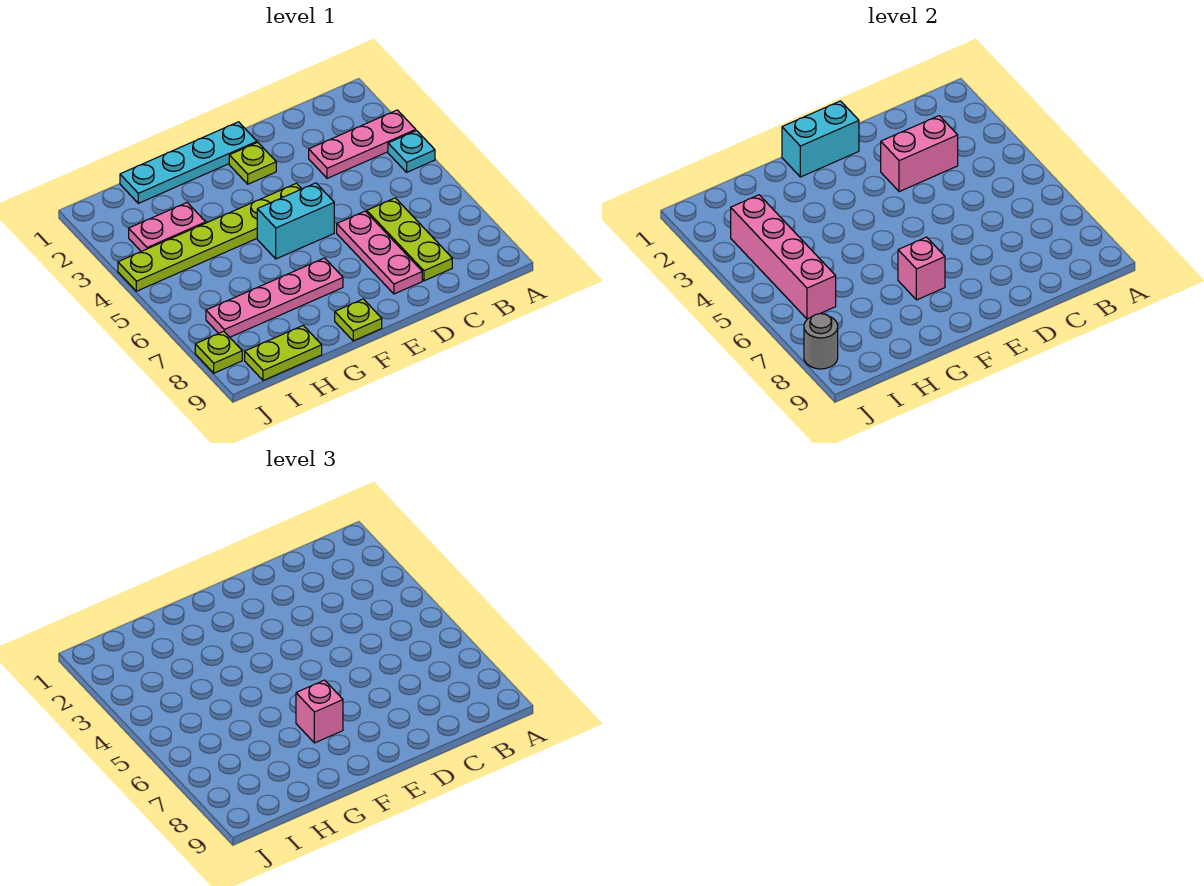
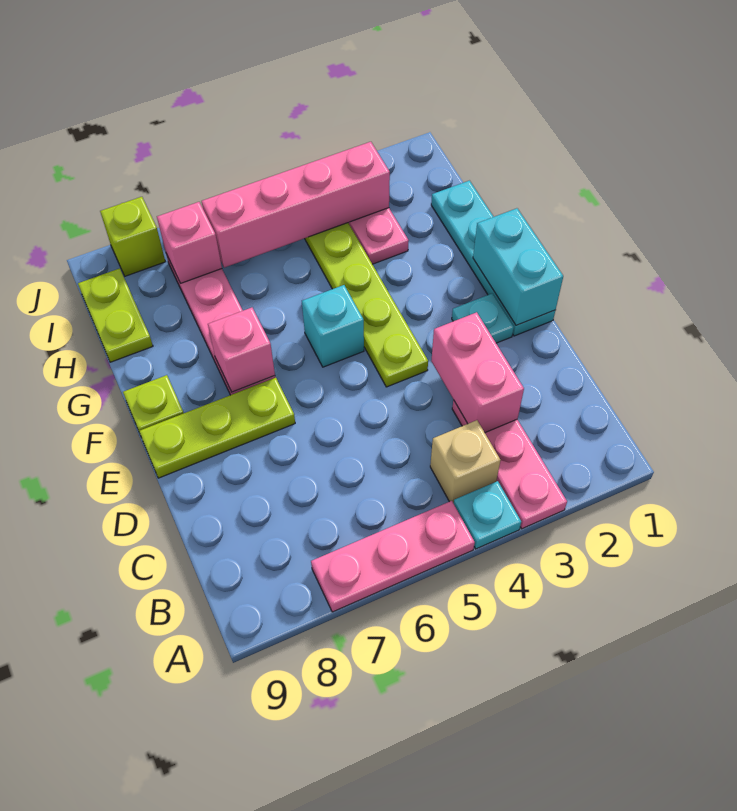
none -> tan brick B4 level 1
lime plate C6:C8 level 1 -> lime plate E7:E9 level 1
pink plate D6:D8 level 1 -> pink plate A5:A7 level 1
lime plate E2 level 1 -> cyan plate E2 level 1
cyan brick E5:F5 level 1 -> cyan brick F5 level 1
pink brick F7 level 3 -> pink brick I7 level 2
lime plate J8 level 1 -> lime brick J8 level 1
grey round brick J8 level 2 -> none

